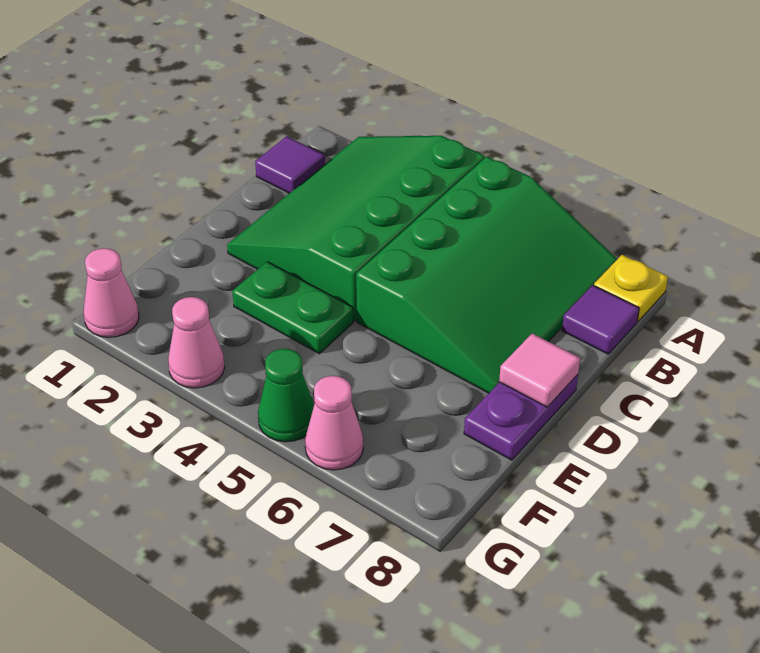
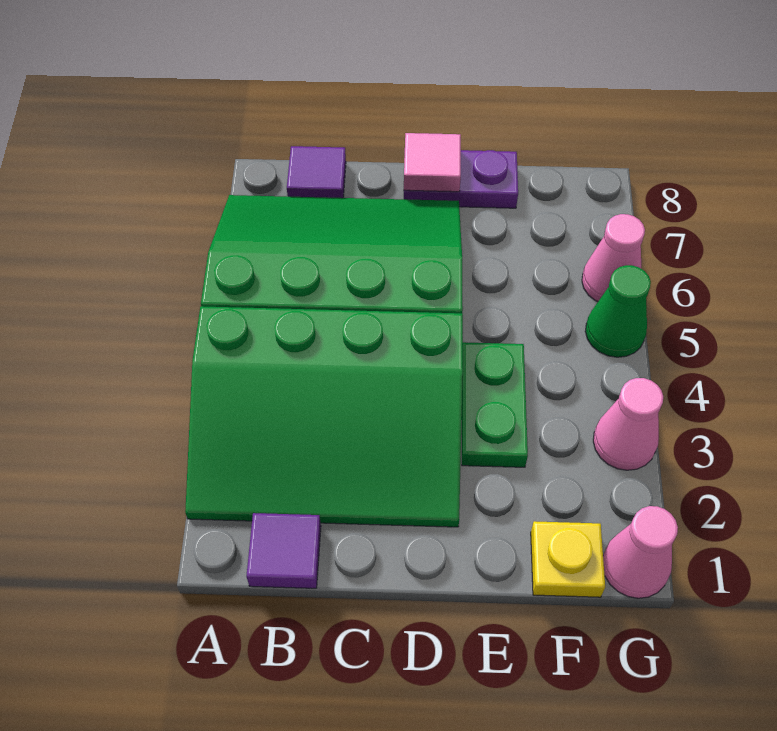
yellow plate A8 level 1 -> yellow plate F1 level 1

